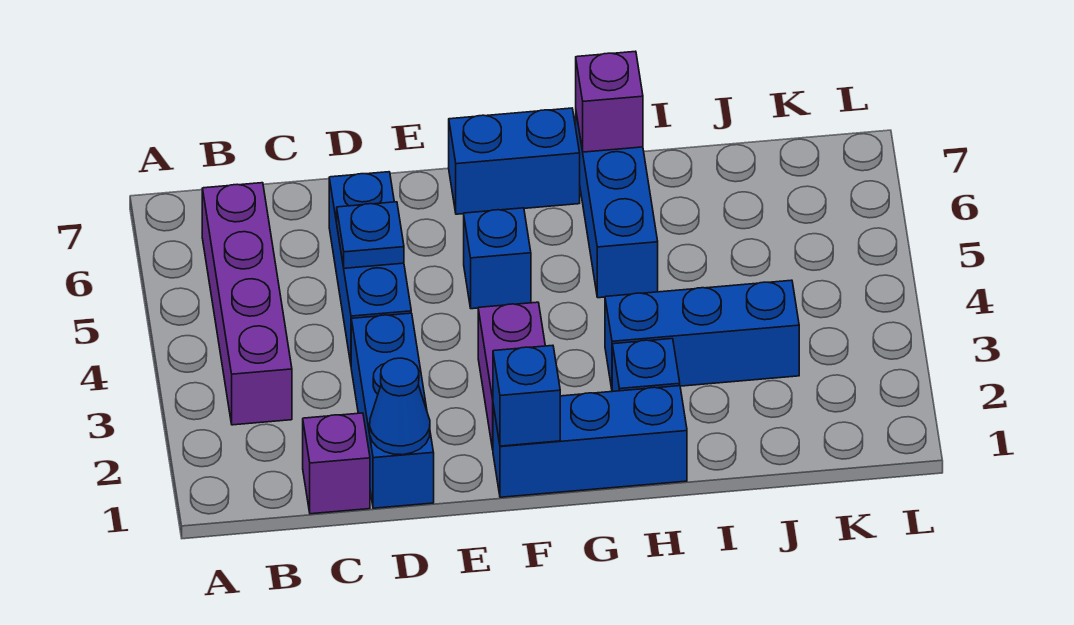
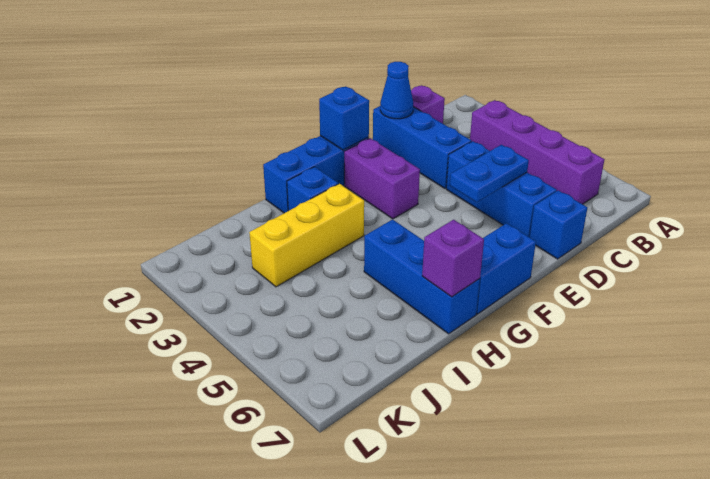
blue plate D5 level 2 -> blue plate D5:E5 level 2
blue brick F5 level 1 -> blue brick D7 level 1
blue brick H3:J3 level 1 -> yellow brick H3:J3 level 1

